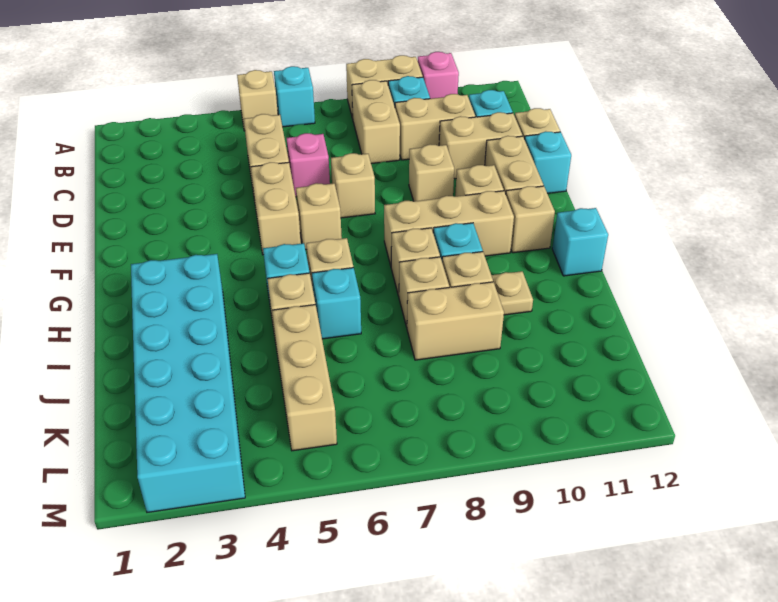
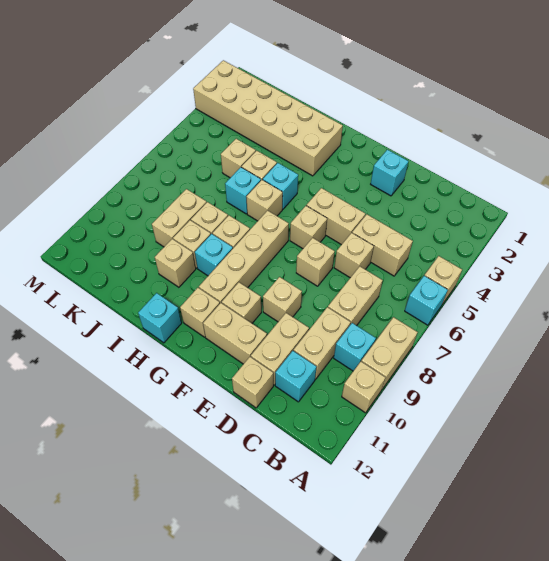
pink brick A10 level 1 -> tan brick A10 level 1
tan brick B8:C8 level 1 -> tan brick C7:C8 level 1
pink brick D6 level 1 -> tan brick D6 level 1
cyan brick E12 level 1 -> cyan brick E2 level 1
tan brick G8:G10 level 1 -> tan brick G7:G10 level 1
cyan brick H2:M3 level 1 -> tan brick H2:M3 level 1
tan plate I10 level 1 -> tan brick I10 level 1
tan brick J5:L5 level 1 -> tan brick J5 level 1

